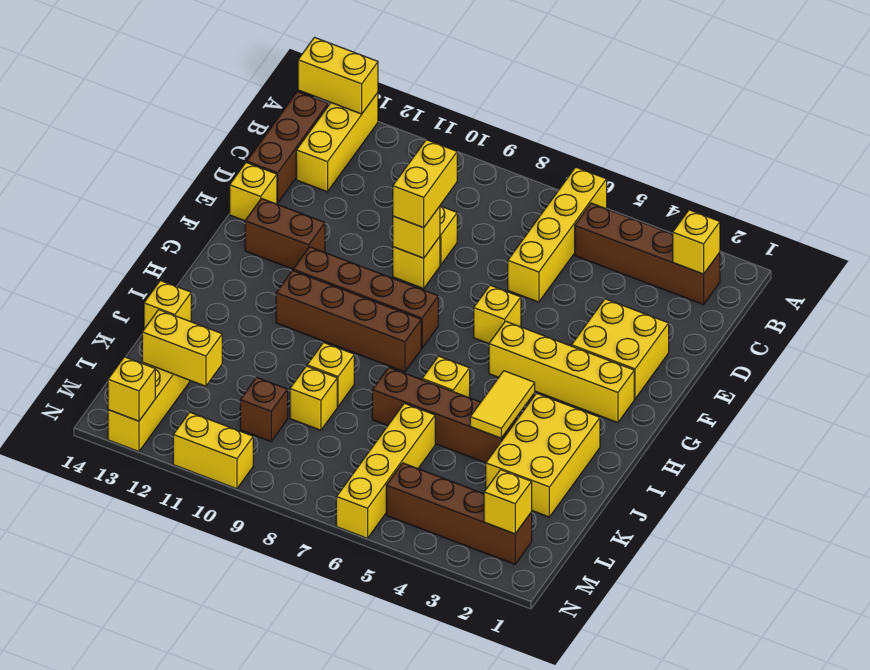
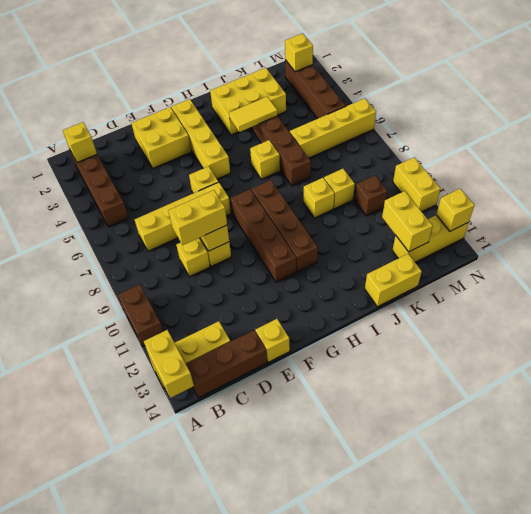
yellow brick A6:D6 level 1 -> yellow brick C7:F7 level 1
brown brick F12:F13 level 1 -> brown brick A10:A11 level 1
yellow brick J14 level 1 -> yellow brick J14:K14 level 1

